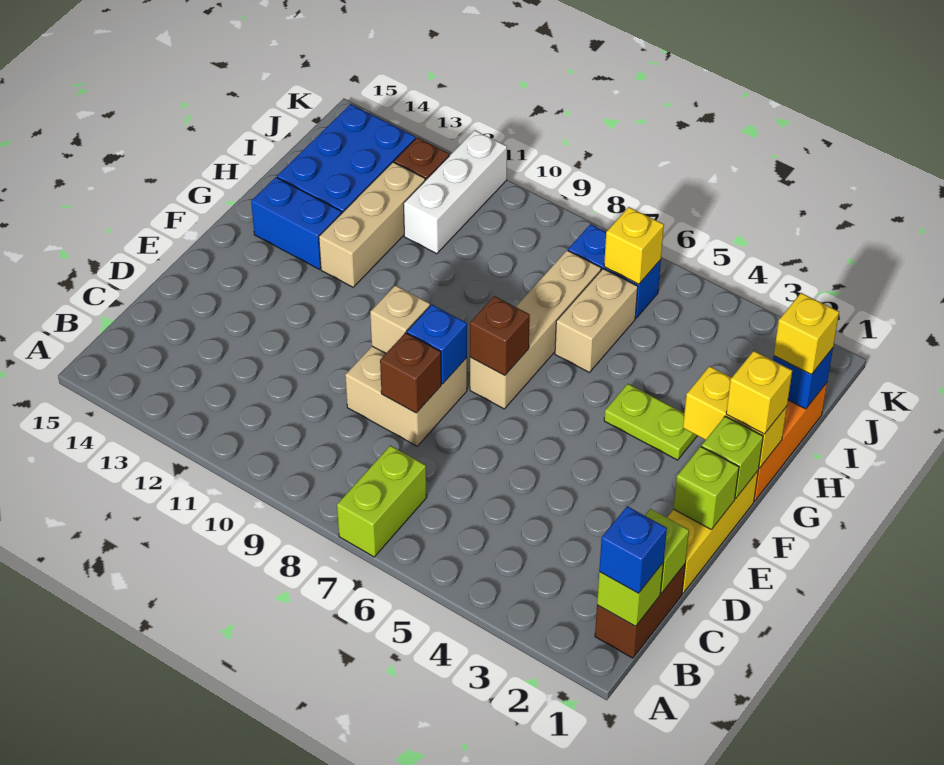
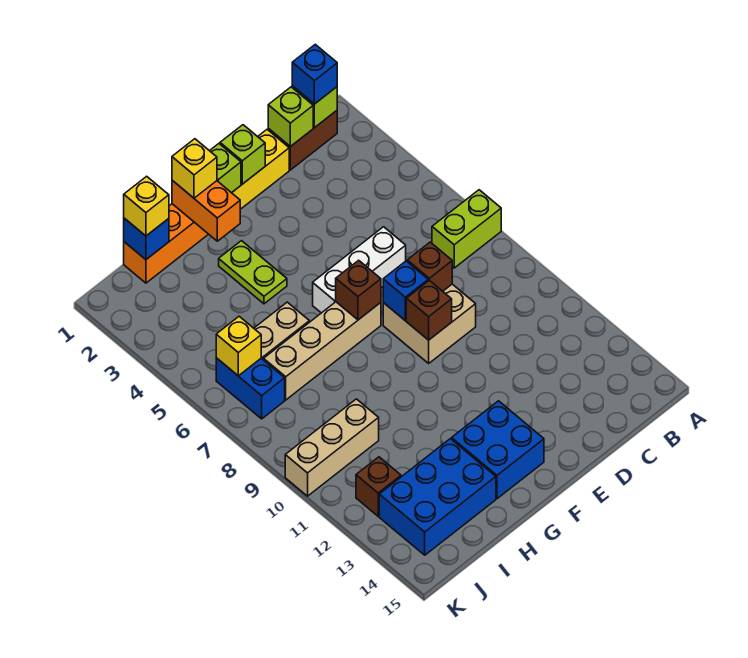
tan brick E9 level 2 -> brown brick E9 level 2
yellow brick G1:G2 level 2 -> orange brick G1:G2 level 2
tan brick G12:I12 level 1 -> tan brick I10:K10 level 1
blue brick G13:G14 level 1 -> blue brick F13:G14 level 1
white brick I11:K11 level 1 -> white brick D6:F6 level 1

